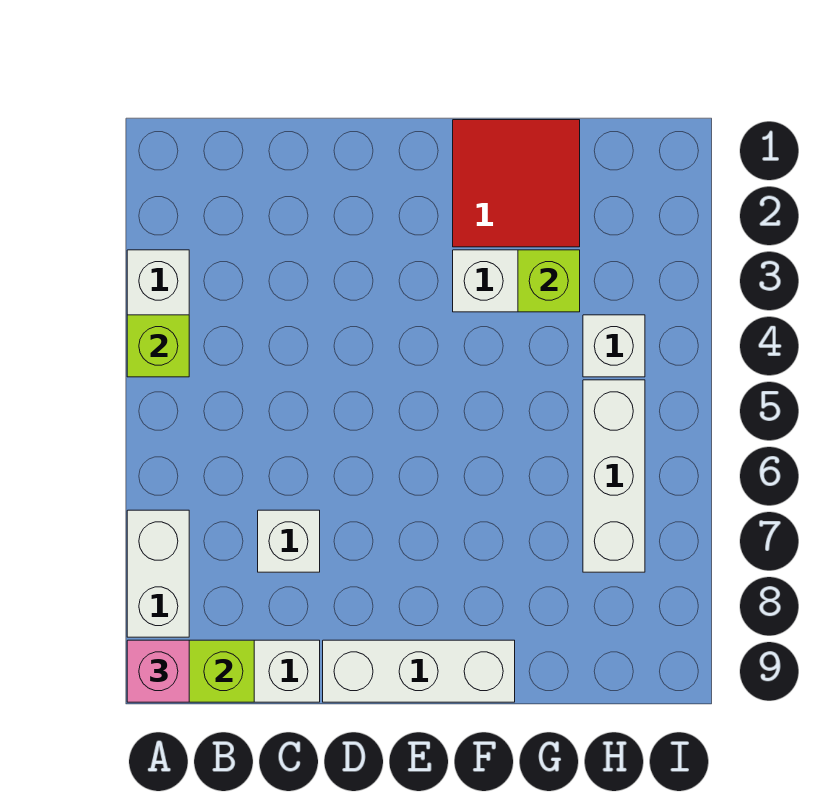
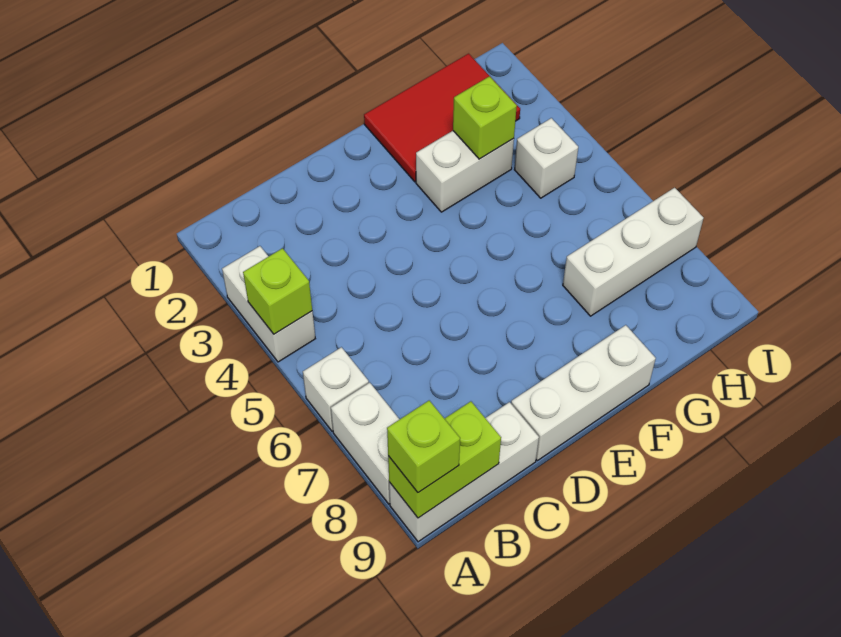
pink brick A9 level 3 -> lime brick A9 level 3
white brick C7 level 1 -> white brick A6 level 1
red tile F1:G2 level 1 -> red tile F1:H2 level 1
white brick H5:H7 level 1 -> white brick G7:I7 level 1

